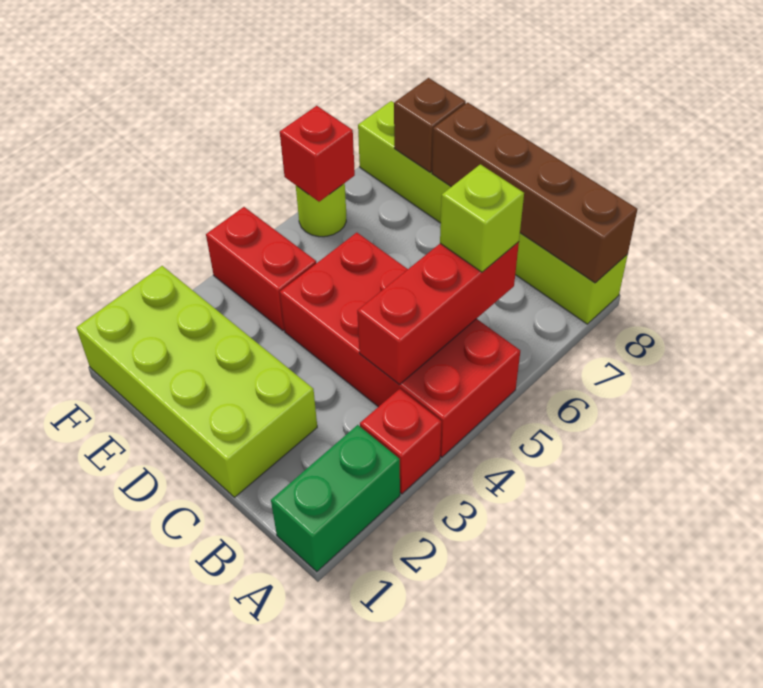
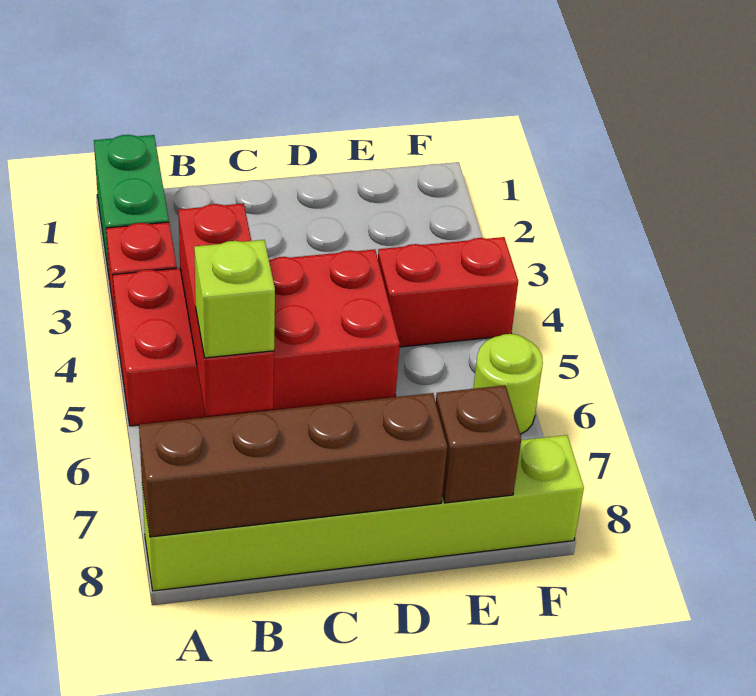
lime brick C1:F2 level 1 -> none
red brick F6 level 2 -> none

